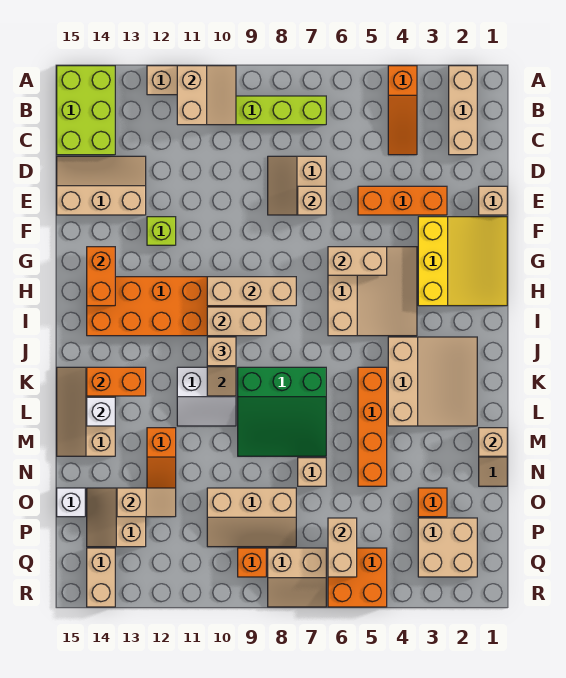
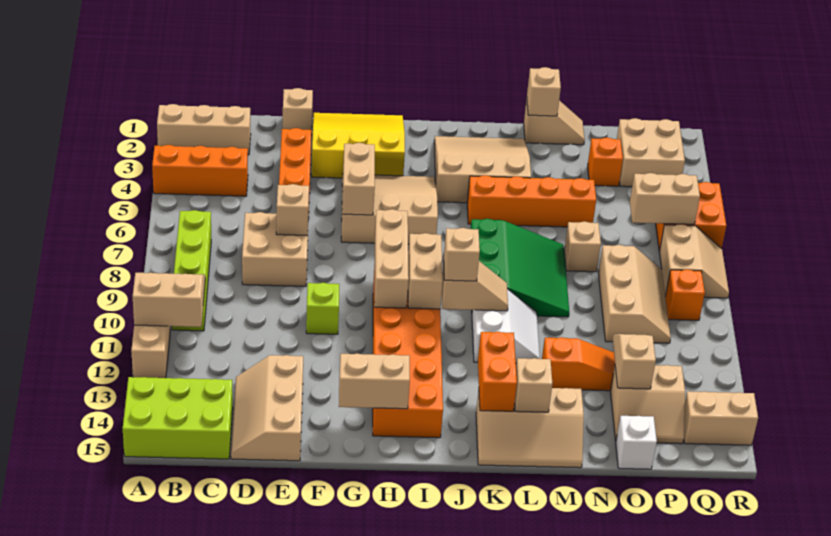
orange slope A4:C4 level 1 top A -> orange brick A4:C4 level 1
tan slope D7:E8 level 1 top 7 -> tan brick D7:E8 level 1
lime brick F12 level 1 -> lime brick F10 level 1
orange brick G14:H14 level 2 -> tan brick G14:H14 level 2
white brick L14 level 2 -> tan brick L14 level 2

